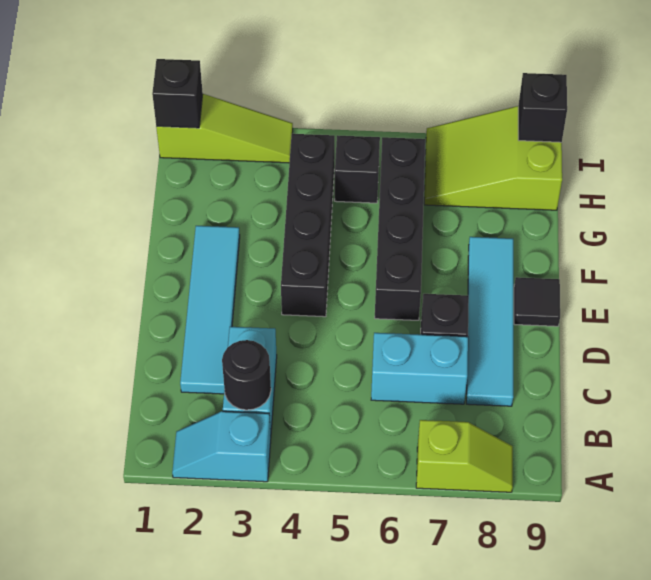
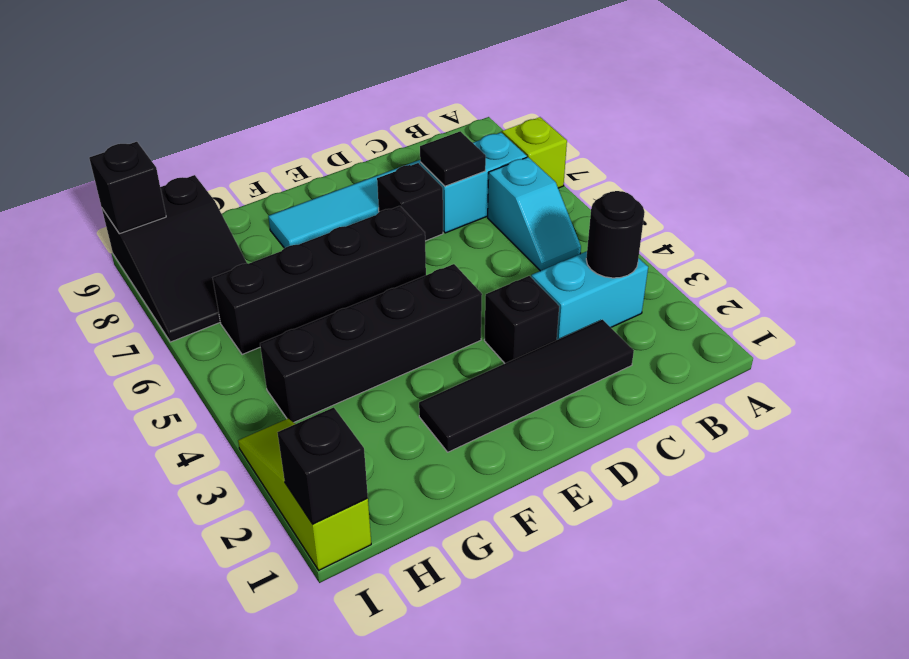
cyan slope A2:A3 level 1 top 3 -> cyan slope B5:B6 level 1 top 6
cyan tile C2:F2 level 1 -> black tile C2:F2 level 1
cyan brick C6:C7 level 1 -> cyan brick B7:C7 level 1
black tile E9 level 1 -> black tile C7 level 2
black brick H5 level 1 -> black brick D3 level 1
lime slope H7:I9 level 1 top 9 -> black slope H7:I9 level 1 top 9

